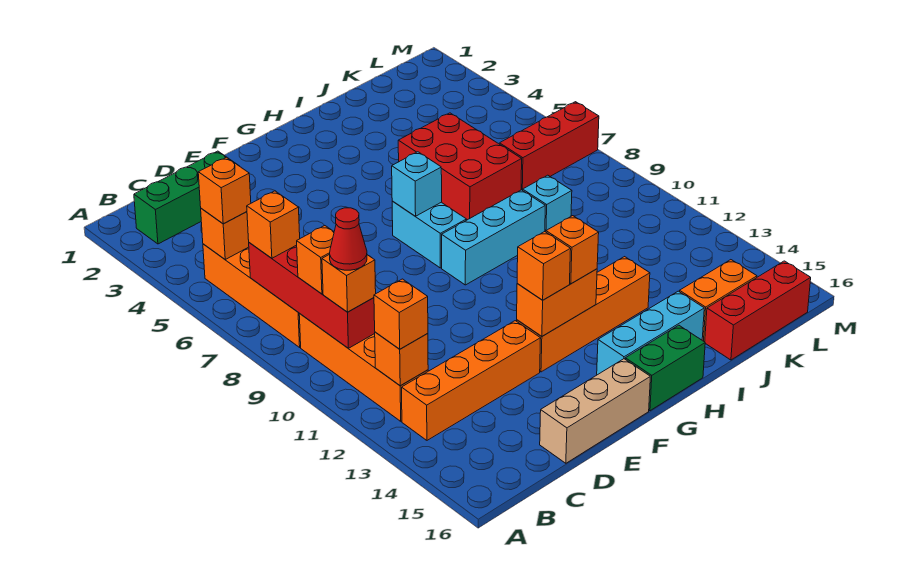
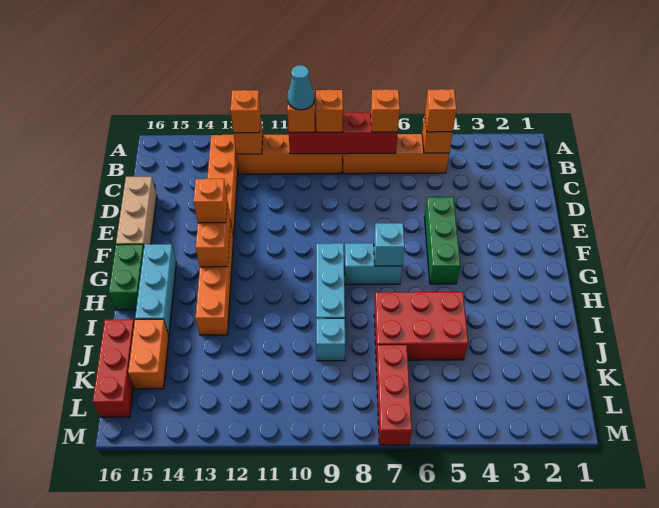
green brick B2:D2 level 1 -> green brick E5:G5 level 1
red cone B10 level 4 -> cyan cone B10 level 4
orange brick G13 level 3 -> none

